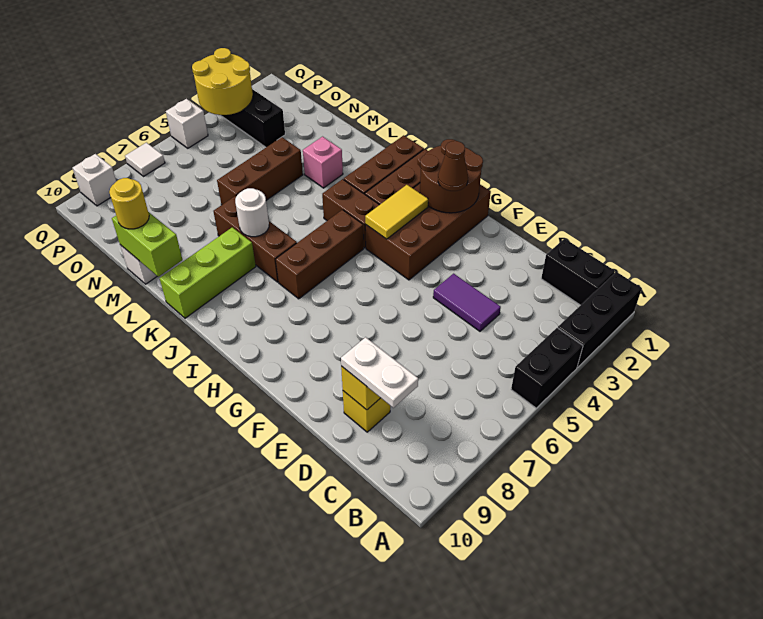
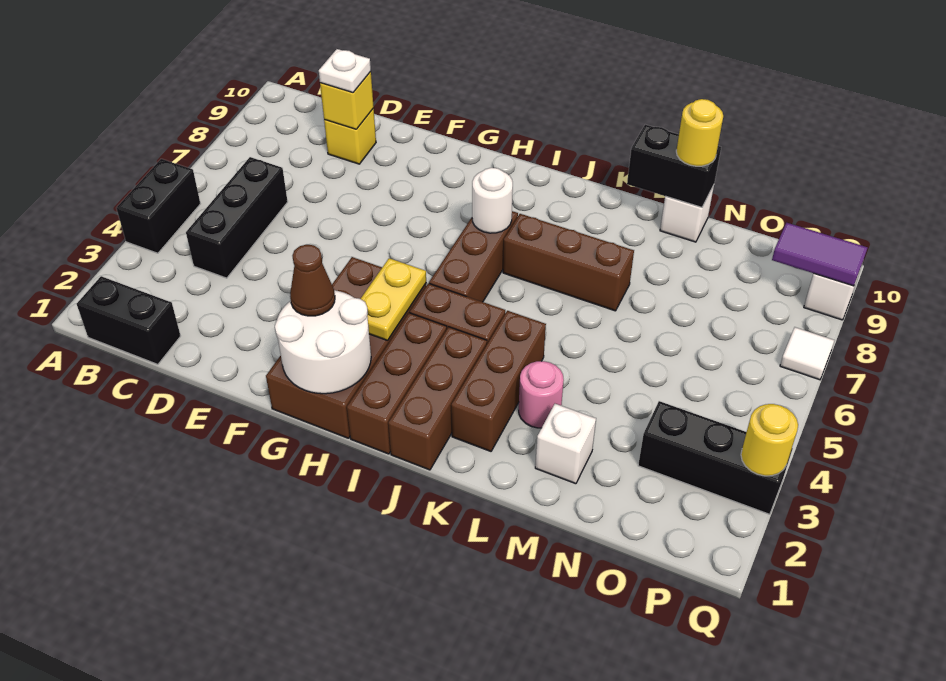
black brick A1:A3 level 1 -> black brick C4:C6 level 1
white plate C9:D9 level 3 -> white plate D9 level 3
purple tile D4:E4 level 1 -> purple tile P9:Q9 level 2
brown round brick G1:H2 level 2 -> white round brick G1:H2 level 2
yellow tile H3:H4 level 2 -> yellow plate H3:H4 level 2
white round brick K7 level 2 -> white round brick I7 level 2
lime brick K8:K10 level 1 -> none
pink brick L3 level 1 -> pink round brick L3 level 1
lime brick L10:M10 level 2 -> black brick L10:M10 level 2
brown brick M4:M6 level 1 -> brown brick K2:K4 level 1
yellow round brick P3:Q4 level 2 -> yellow round brick Q3 level 2
white brick Q5 level 1 -> white brick M2 level 1

